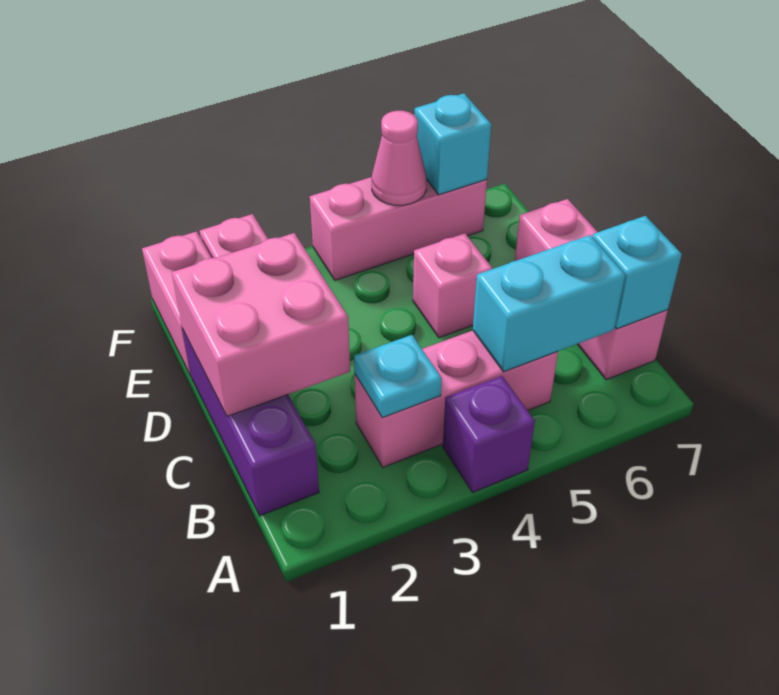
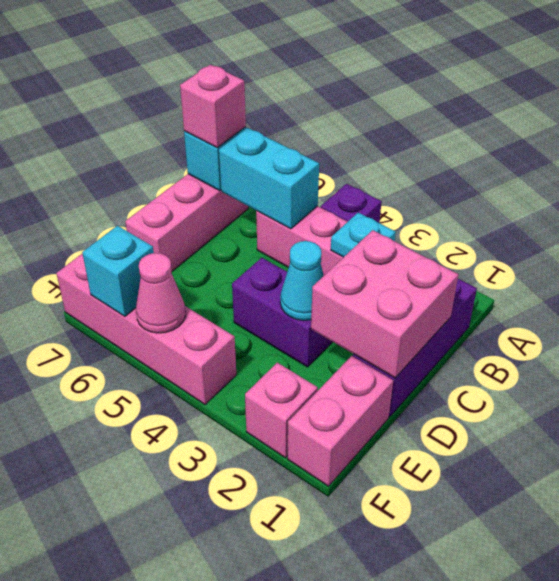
none -> purple brick D3:D4 level 1
none -> cyan cone D3 level 2
pink brick D5 level 1 -> pink brick B7 level 3
pink brick F4:F6 level 1 -> pink brick F4:F7 level 1

